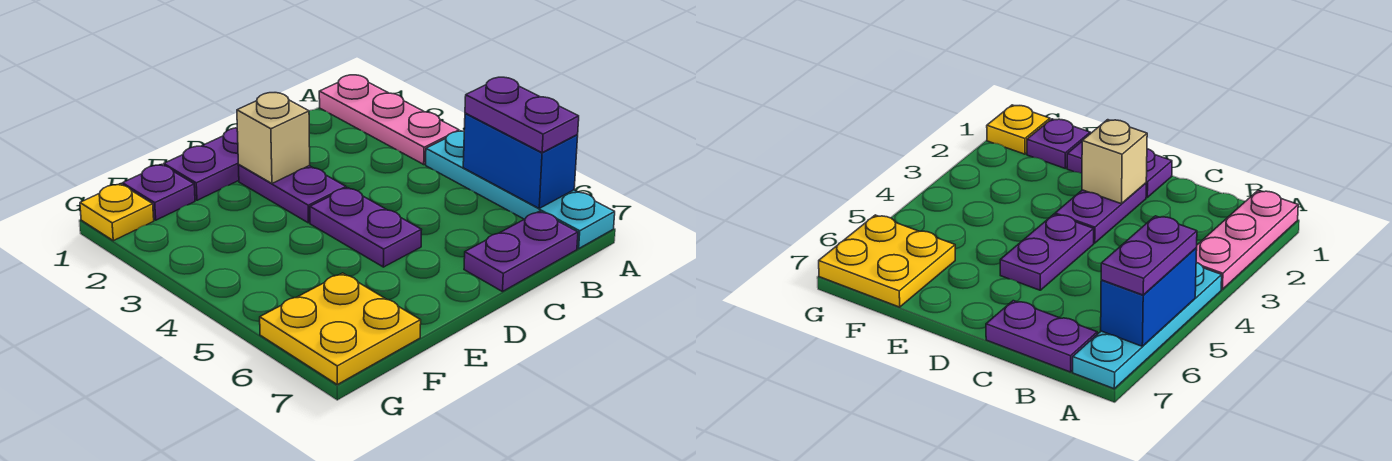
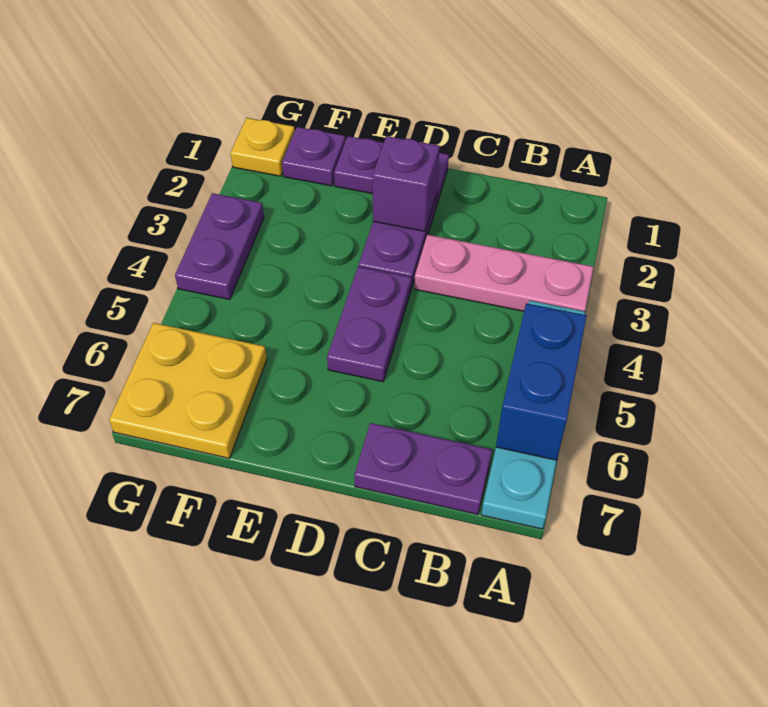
pink plate A1:A3 level 1 -> pink plate A3:C3 level 1
purple plate A5:A6 level 3 -> purple plate G3:G4 level 1
tan brick D2 level 2 -> purple brick D2 level 2

